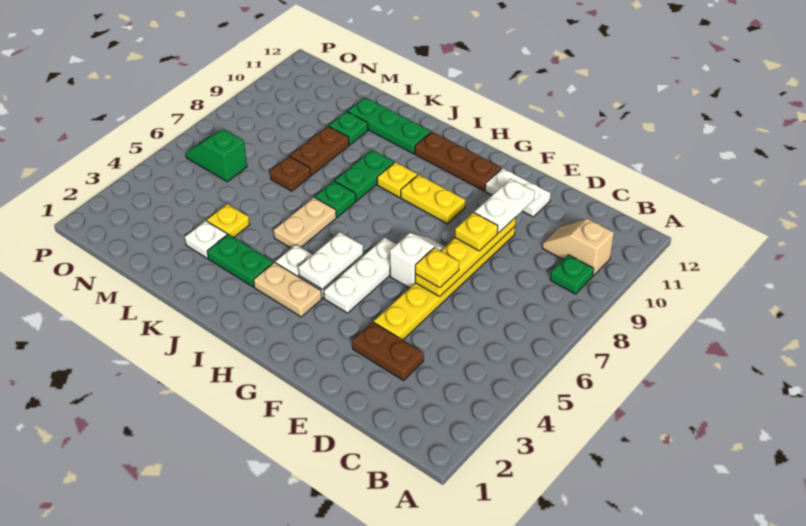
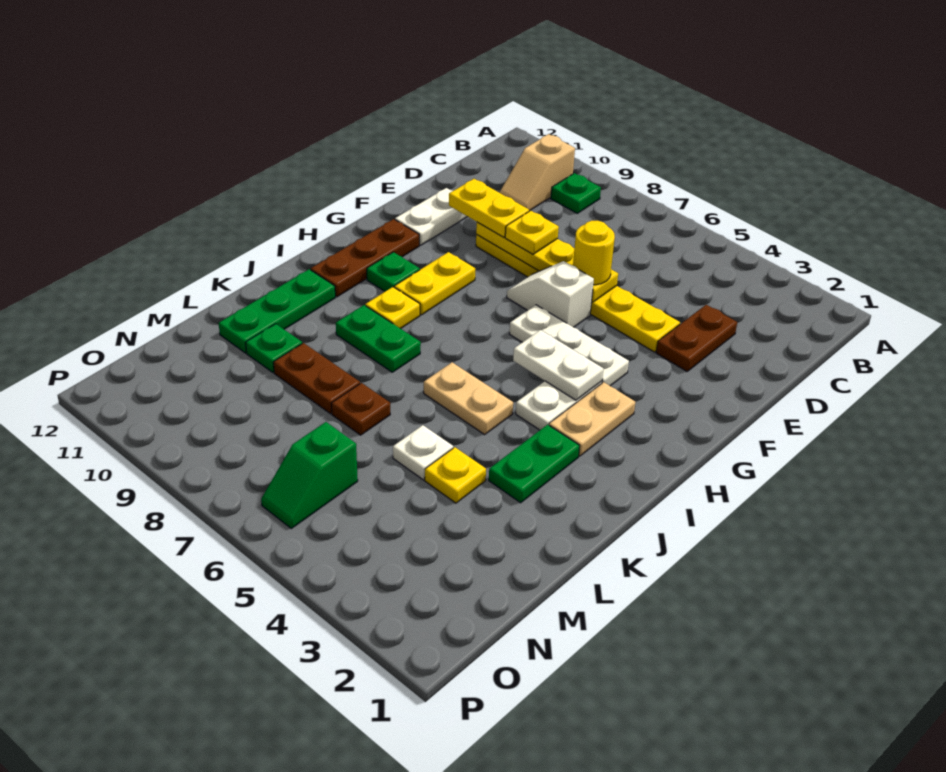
yellow plate E6 level 3 -> yellow round brick E6 level 3
white plate E9:E10 level 3 -> yellow plate E9:E10 level 3
green plate J7 level 1 -> green plate H10 level 1
white plate L3 level 1 -> white plate L5 level 1

